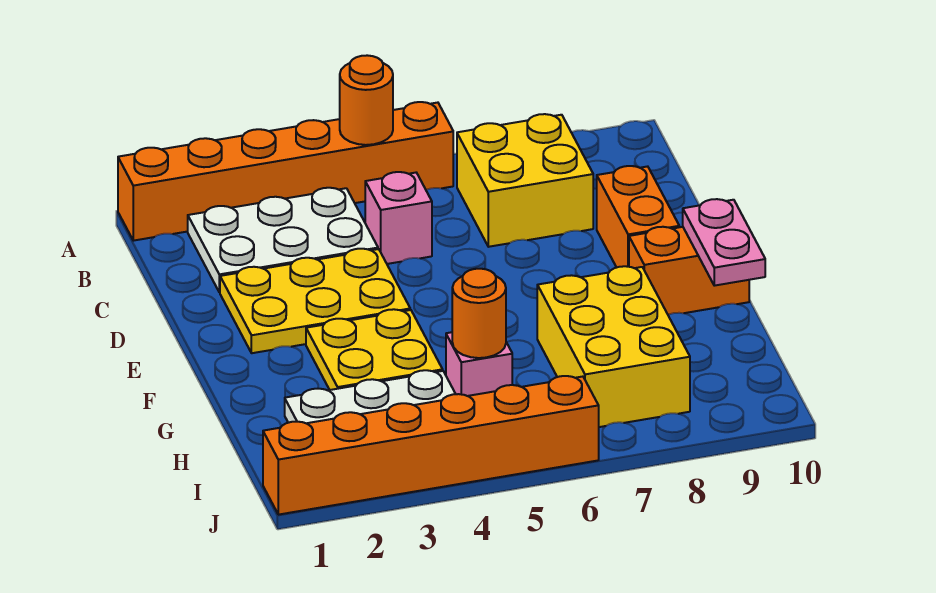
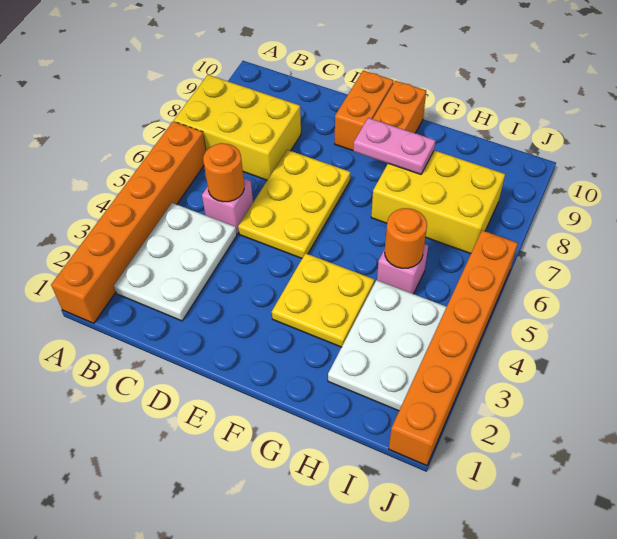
orange round brick A5 level 2 -> orange round brick C5 level 2
yellow brick B7:C8 level 1 -> yellow brick A7:C8 level 1
yellow plate D2:E4 level 1 -> yellow plate D5:E7 level 1
orange brick D9:E9 level 1 -> orange brick E9:E10 level 1
pink plate F10:G10 level 2 -> pink plate F8:G8 level 2

